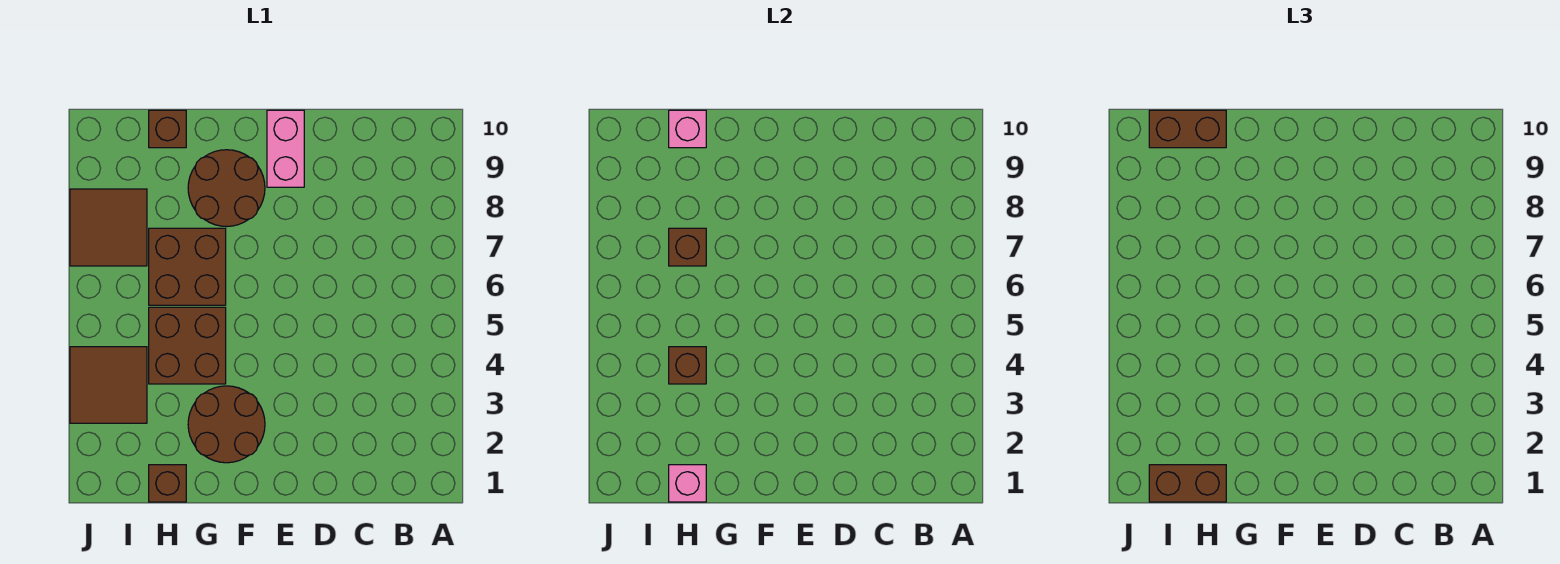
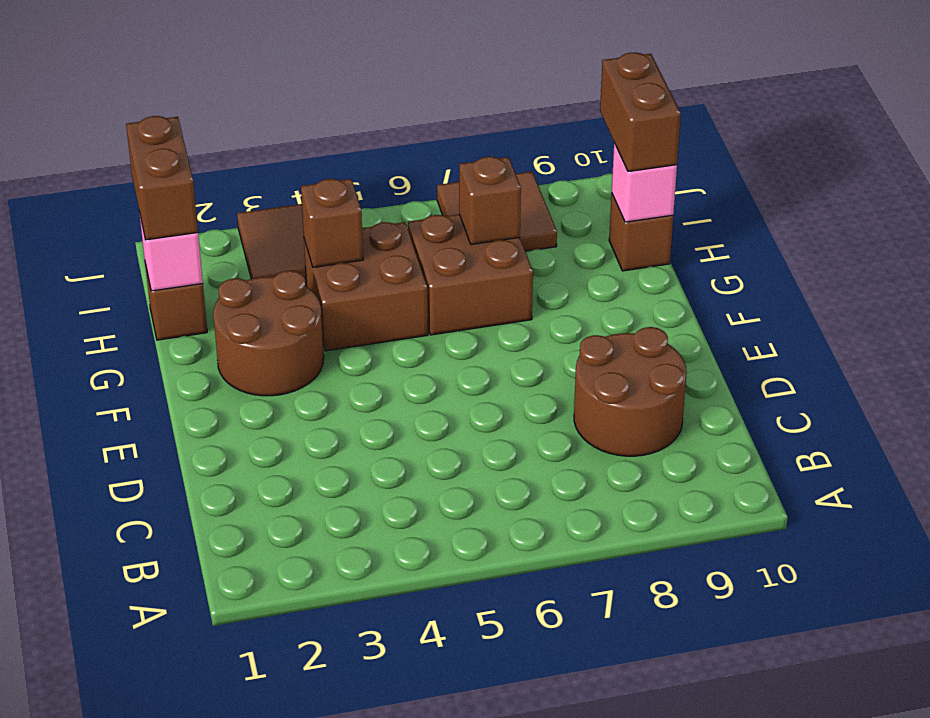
pink brick E9:E10 level 1 -> none
brown round brick F8:G9 level 1 -> brown round brick C8:D9 level 1

